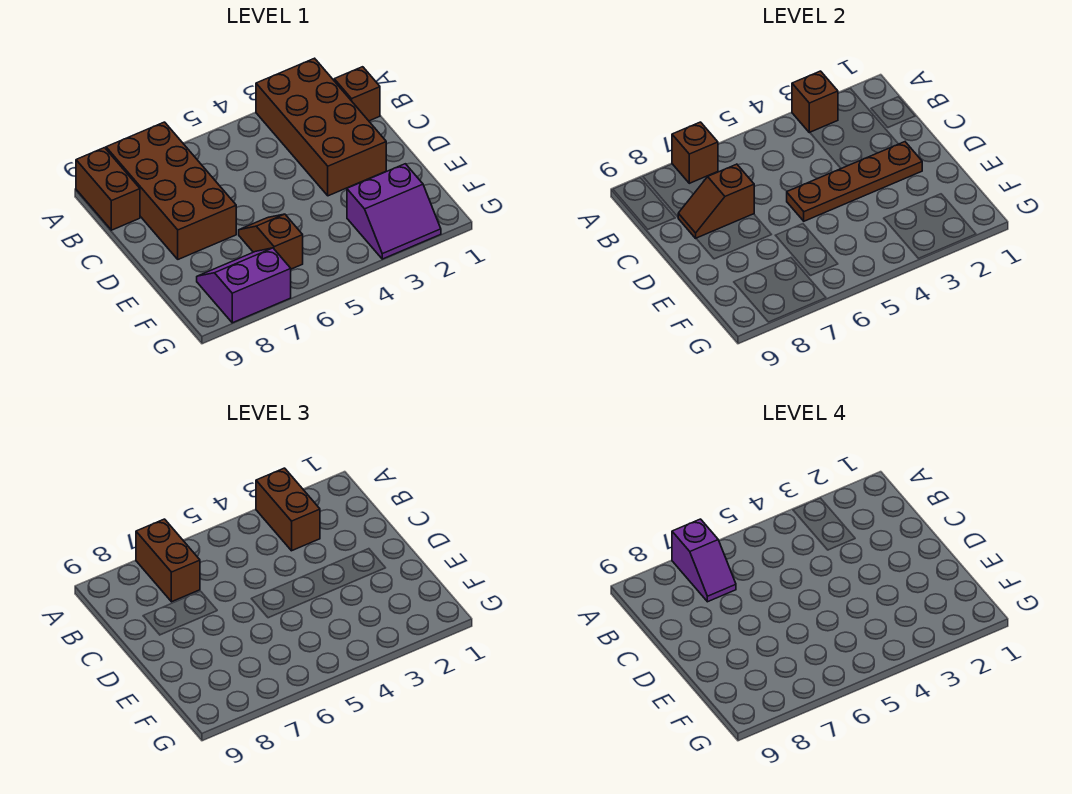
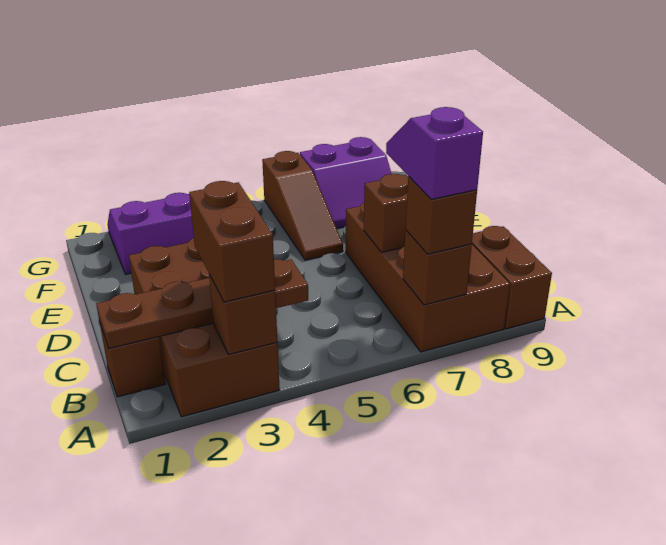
brown brick A7:B7 level 3 -> brown brick A7 level 3
brown plate D2:D5 level 2 -> brown plate B1:B4 level 2
brown slope E6:F6 level 1 top F -> brown slope E6:G6 level 1 top G

